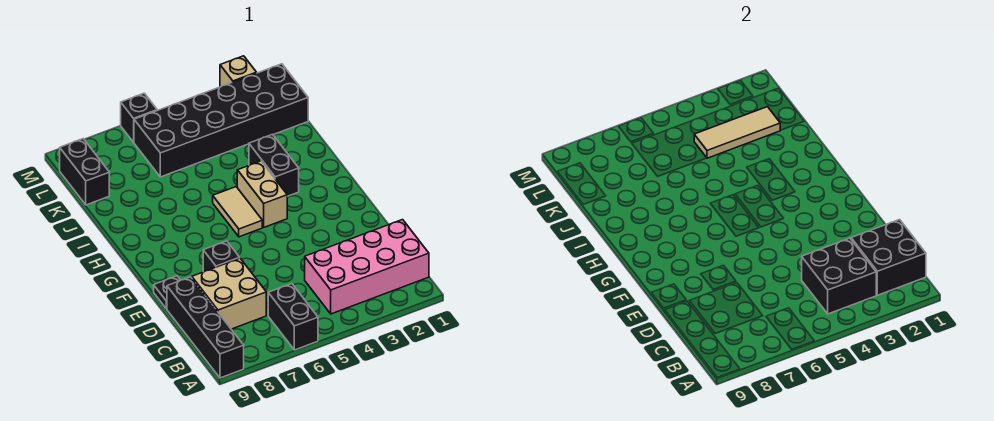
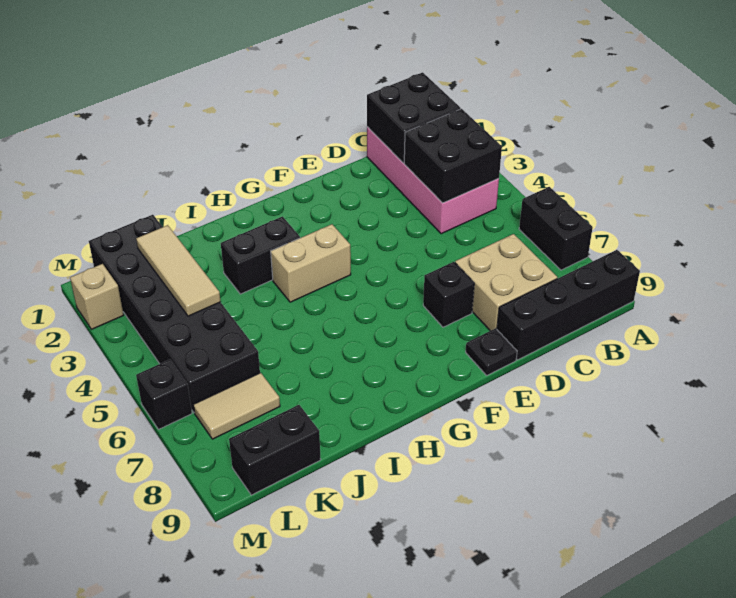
black brick A6:B6 level 1 -> black brick A6:A7 level 1
tan tile G5:H5 level 1 -> tan tile K7:L7 level 1

